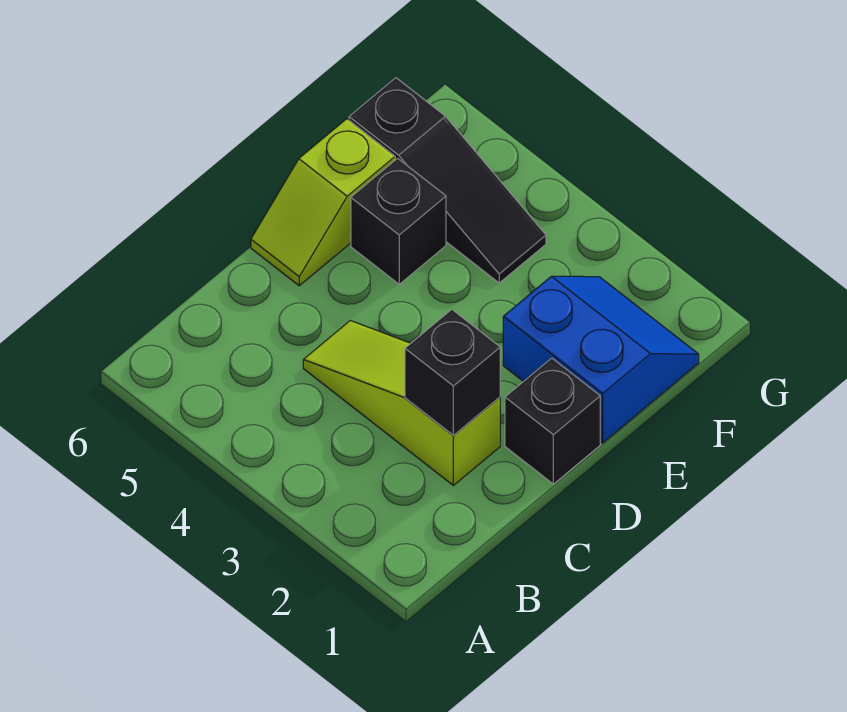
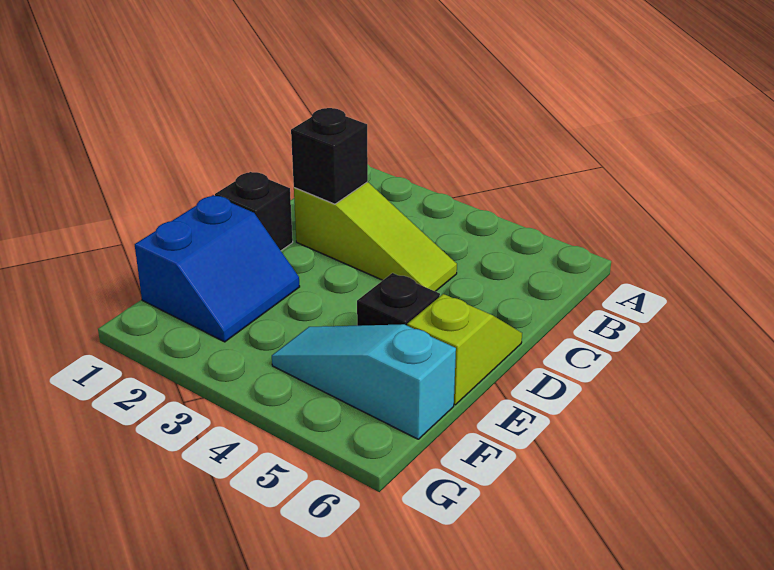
blue slope E1:F2 level 1 top E -> blue slope E1:F2 level 1 top 1
black slope F4:F6 level 1 top 6 -> cyan slope F4:F6 level 1 top 6

